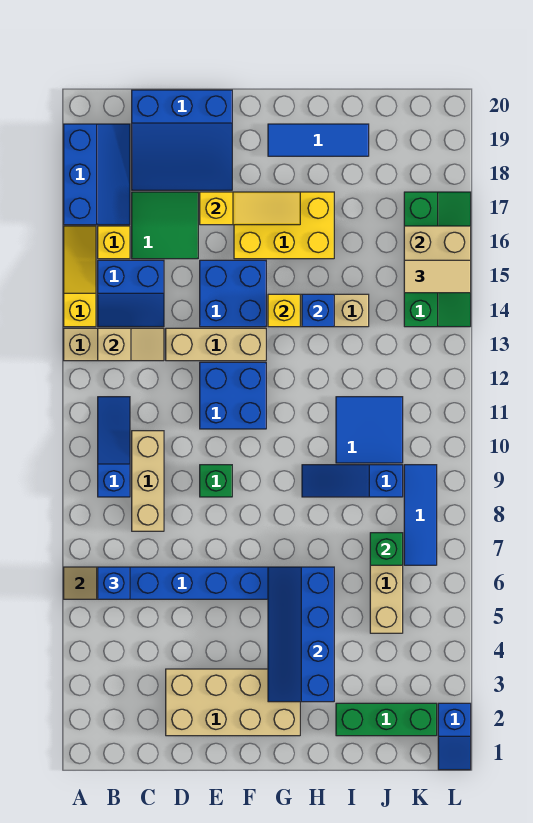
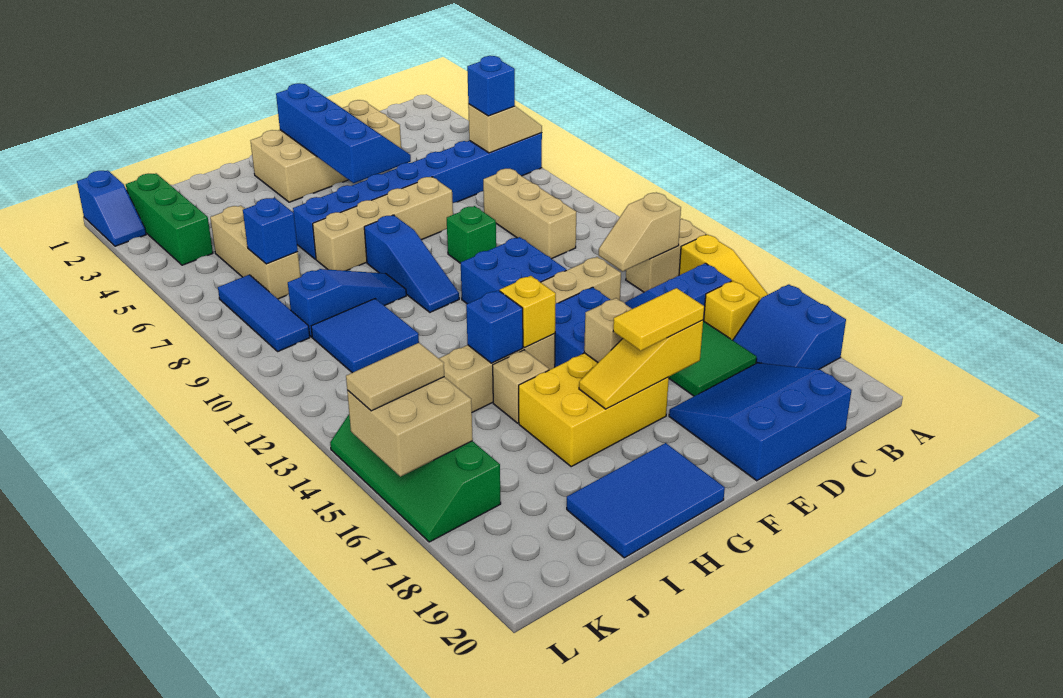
blue slope A17:B19 level 1 top A -> blue slope A17:B18 level 1 top A
blue slope B9:B11 level 1 top 9 -> blue slope G8:G10 level 1 top 8
none -> tan brick E7:H7 level 1
none -> yellow tile E17:F17 level 3
none -> tan brick F16 level 2
blue slope G3:H6 level 2 top H -> blue slope E2:F5 level 2 top F
blue tile G19:I19 level 1 -> blue tile G19:I20 level 1
none -> tan brick H15 level 1
green brick I2:K2 level 1 -> green brick K2:K4 level 1
green brick J7 level 2 -> blue brick J7 level 2
blue slope L1:L2 level 1 top 2 -> blue slope L1:L2 level 1 top 1

